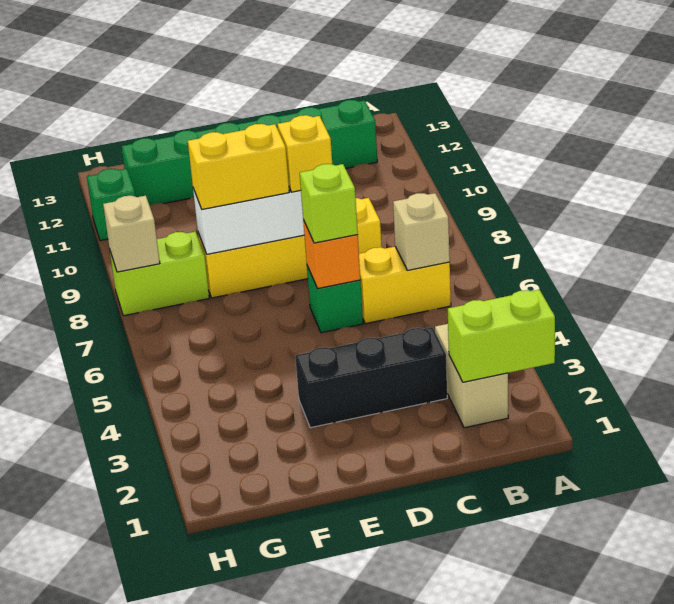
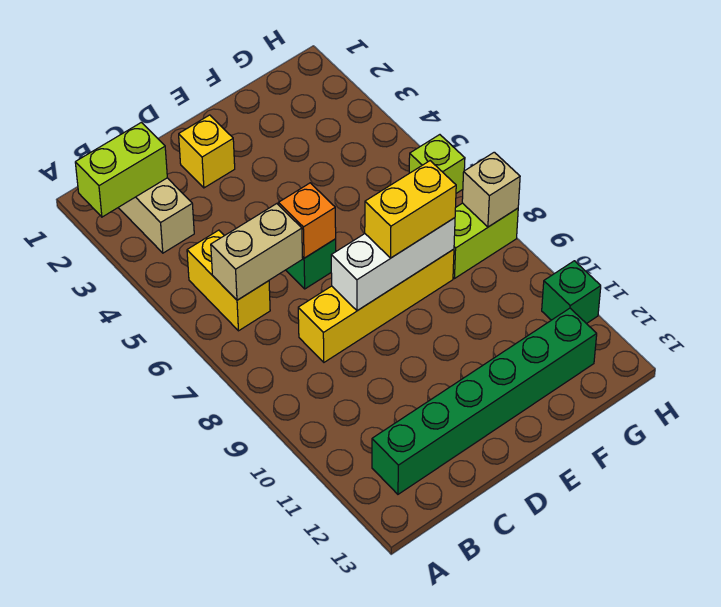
yellow brick B6:C6 level 1 -> yellow brick B5:B6 level 1
tan brick B6 level 2 -> tan brick B6:C6 level 2
black brick C3:E3 level 1 -> none
lime brick D6 level 3 -> lime brick H6 level 1
yellow brick D8 level 3 -> yellow brick D2 level 1

